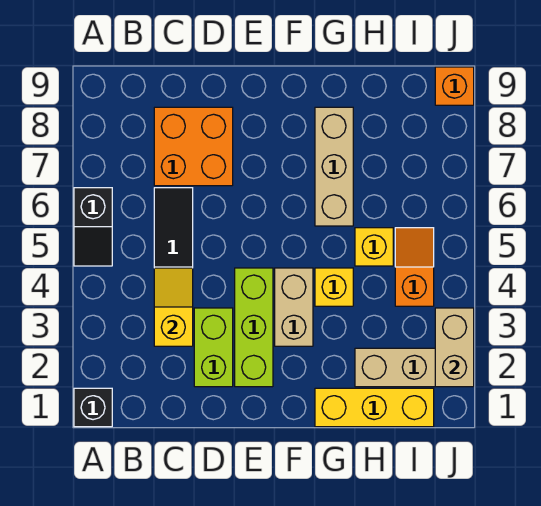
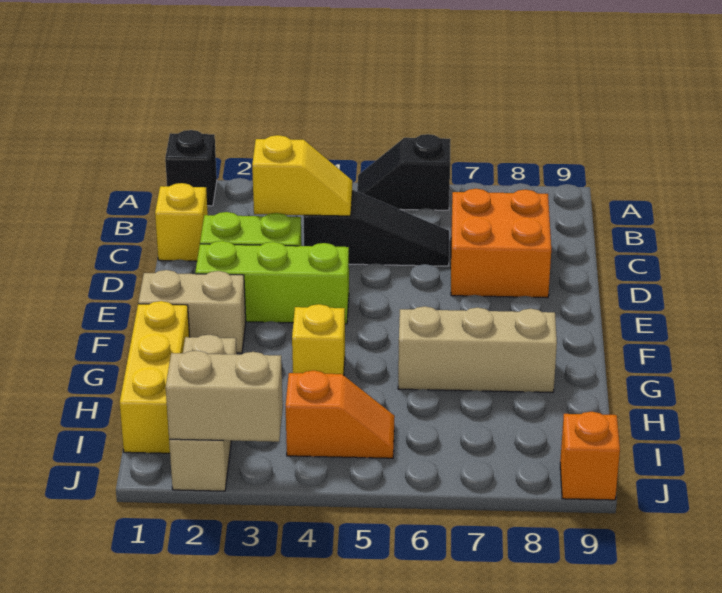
tan brick F3:F4 level 1 -> tan brick F1:F2 level 1
yellow brick H5 level 1 -> yellow brick C1 level 1

